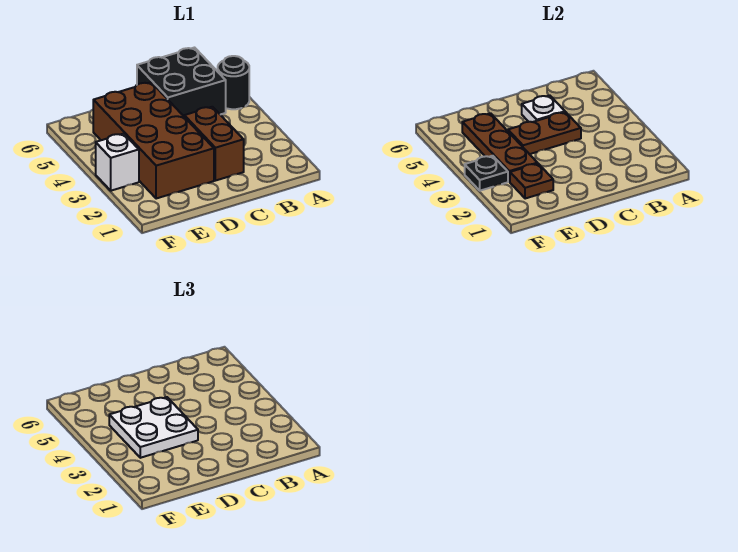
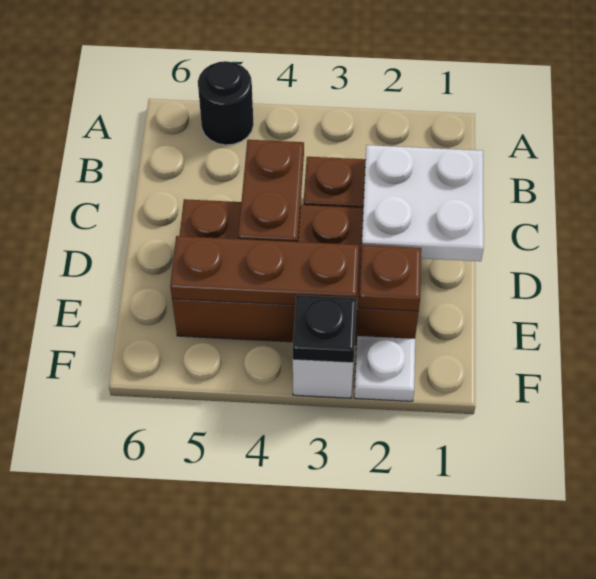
black brick B5:C6 level 1 -> none
white plate C5 level 2 -> white plate F2 level 1
white plate D3:E4 level 3 -> white plate C1:D2 level 2

